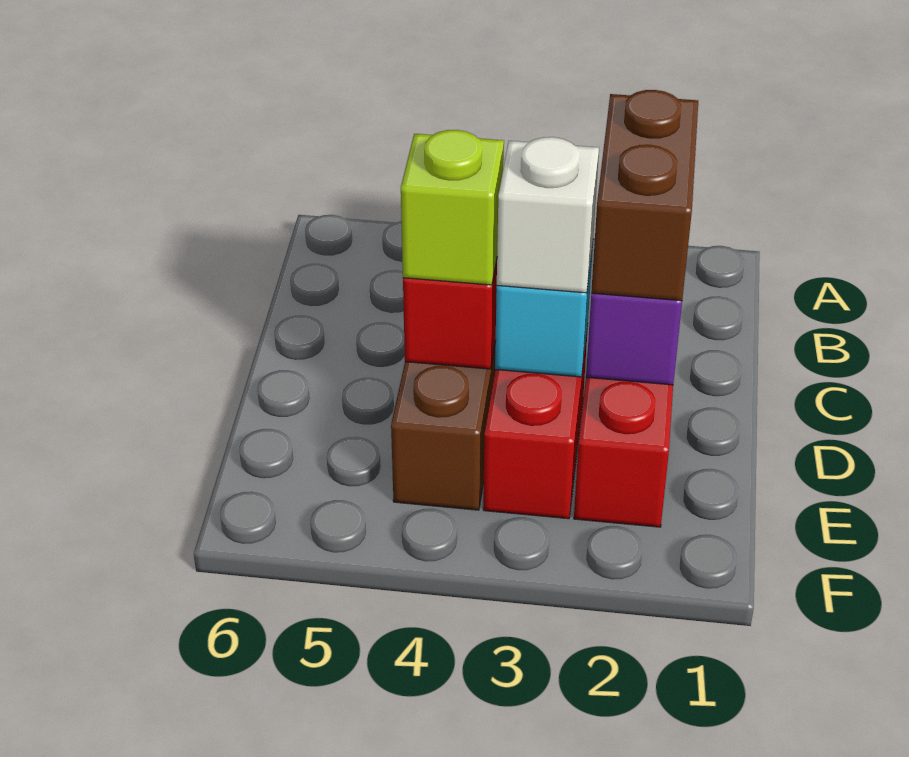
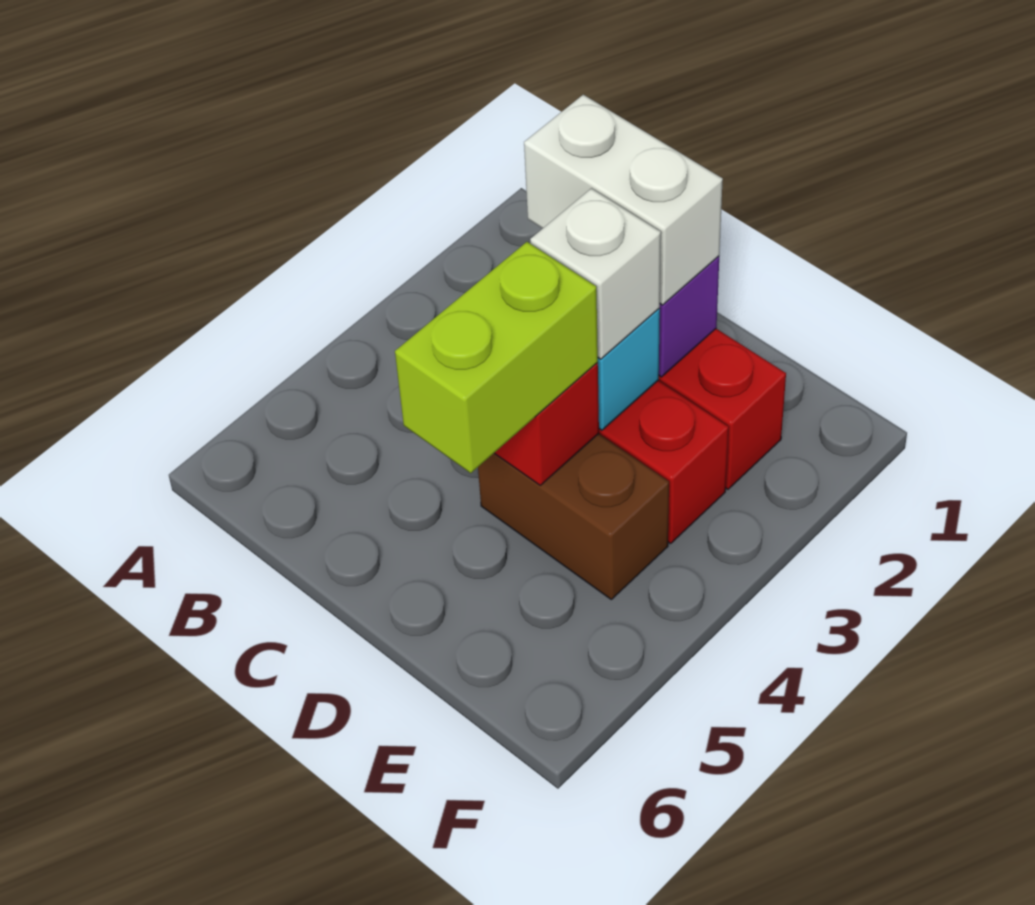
brown brick C2:D2 level 3 -> white brick C2:D2 level 3
lime brick D4 level 3 -> lime brick D4:D5 level 3

